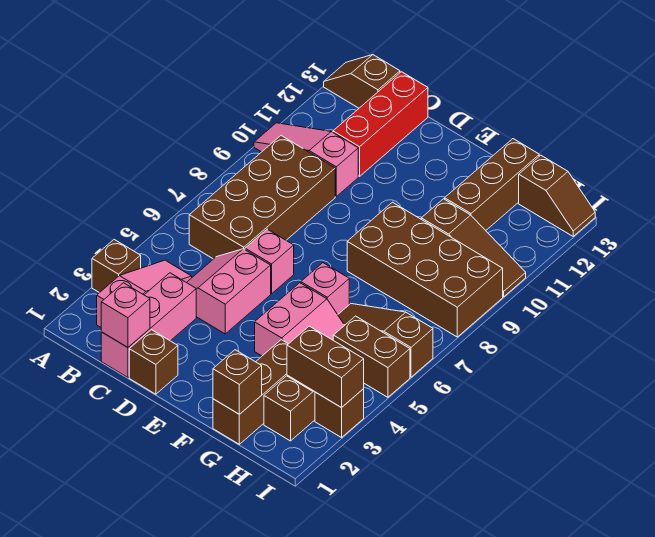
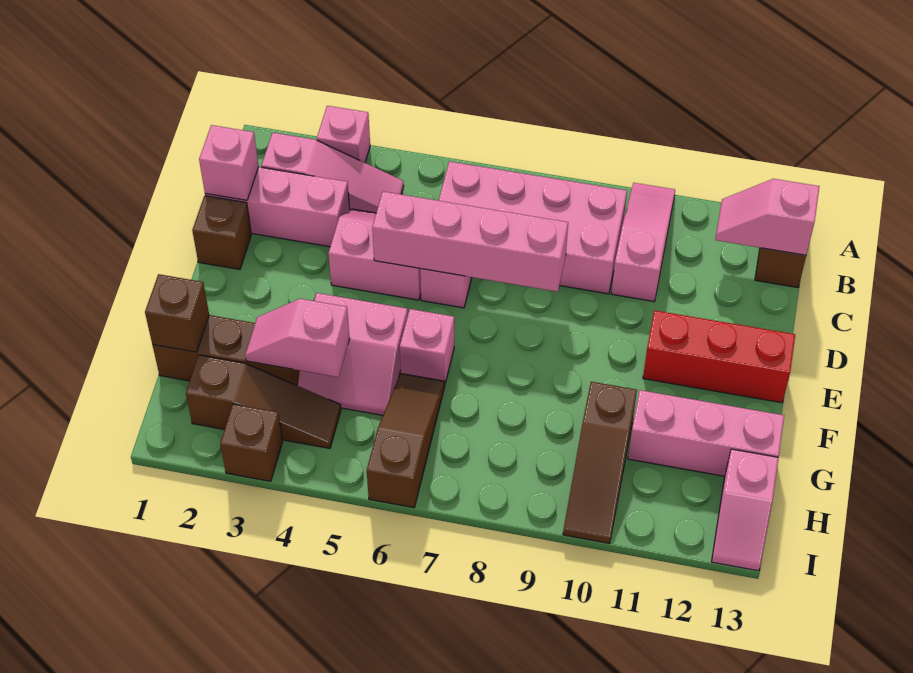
brown brick A3 level 1 -> pink brick A3 level 1
brown brick B6:C9 level 1 -> pink brick B6:C9 level 1
none -> pink slope B12:B13 level 2 top 13
red brick C11:C13 level 1 -> red brick E11:E13 level 1
none -> pink brick D5:D8 level 2
brown brick F8:I9 level 1 -> none
none -> pink slope G3:G4 level 2 top 4
brown brick G11:G13 level 1 -> pink brick G11:G13 level 1
brown brick H3:I3 level 2 -> none
brown brick H5:I5 level 1 -> none
brown slope H13:I13 level 1 top H -> pink slope H13:I13 level 1 top H

